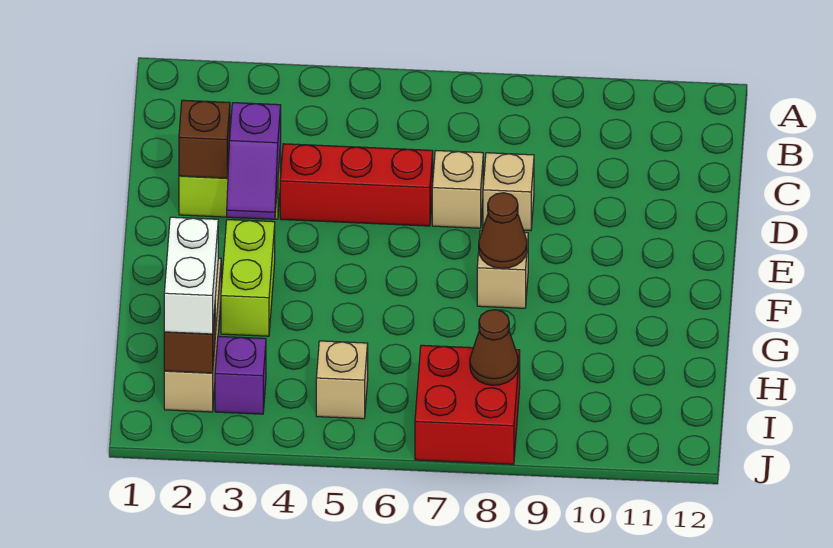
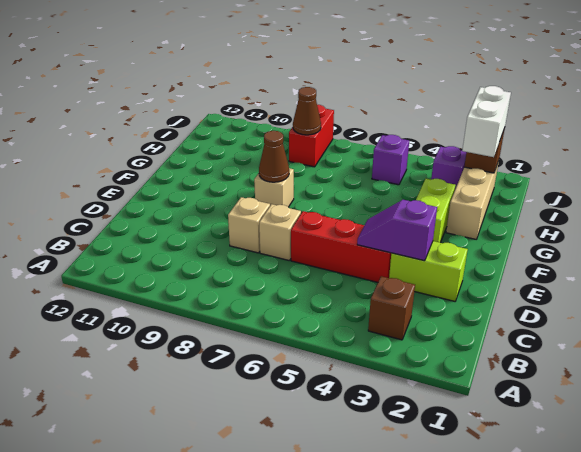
brown brick D2 level 2 -> brown brick B3 level 1
purple slope D3:E3 level 2 top D -> purple slope D3:D4 level 2 top 3
tan brick I5 level 1 -> purple brick I5 level 1
red brick I7:J8 level 1 -> red brick I8:J8 level 1

